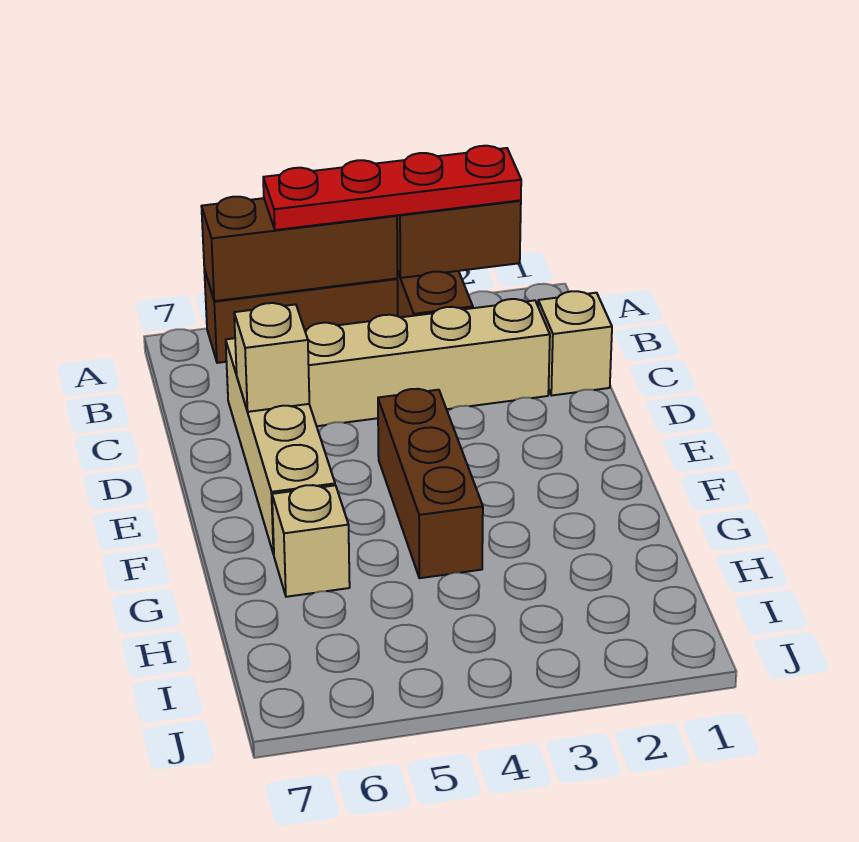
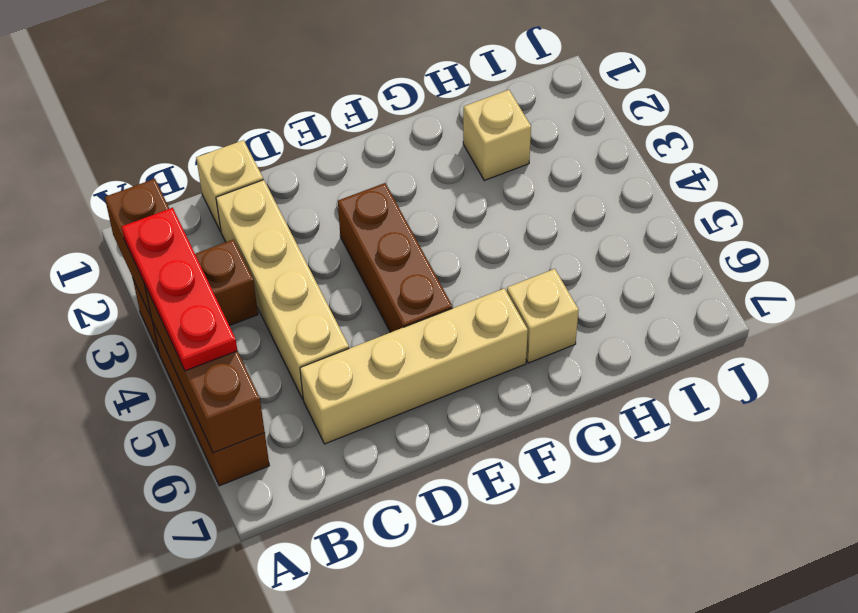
red plate A2:A5 level 3 -> red plate A3:A5 level 3
tan brick D6 level 2 -> tan brick H2 level 1
brown brick E4:G4 level 1 -> brown brick E3:E5 level 1

